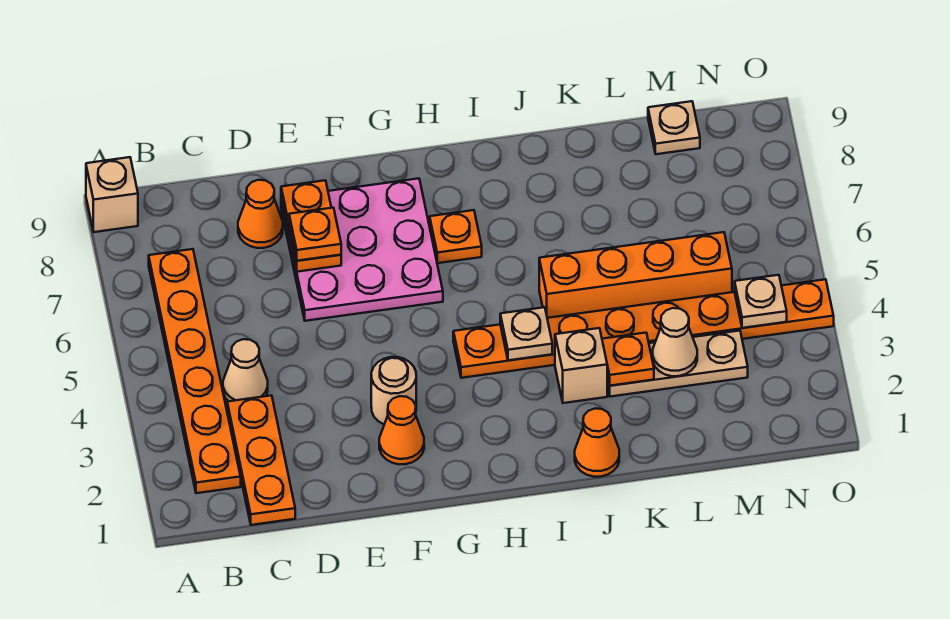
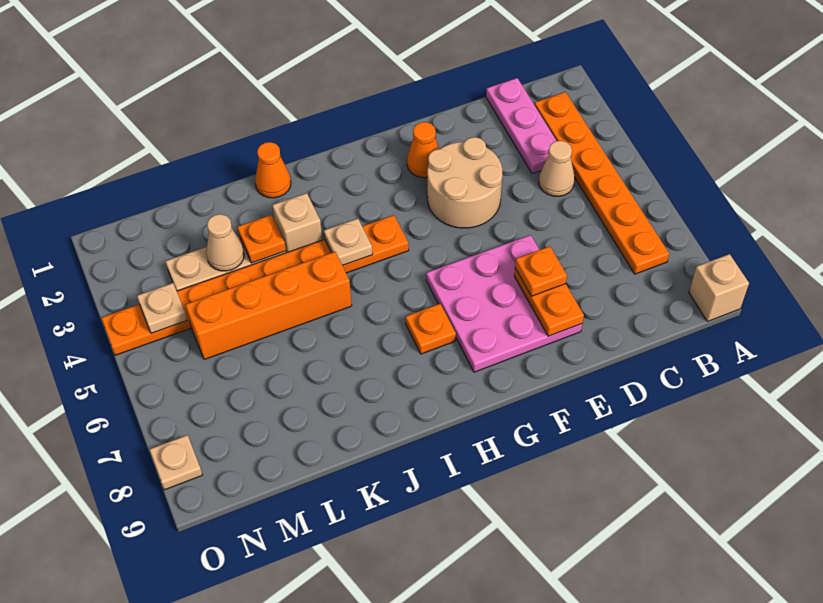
orange plate C1:C3 level 1 -> pink plate C1:C3 level 1
orange cone D8 level 1 -> none
tan round brick F3 level 1 -> tan round brick E3:F4 level 1
tan plate M9 level 1 -> tan plate O8 level 1

